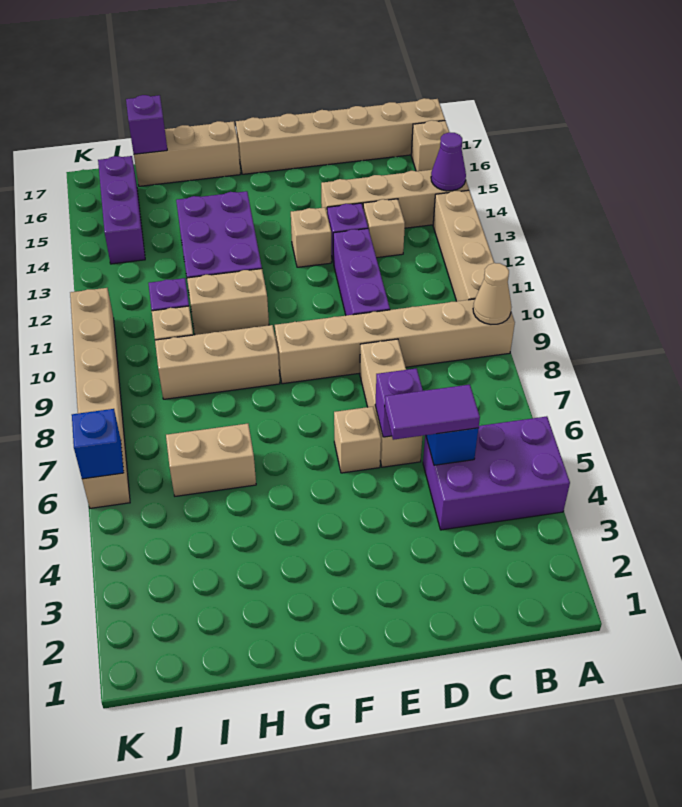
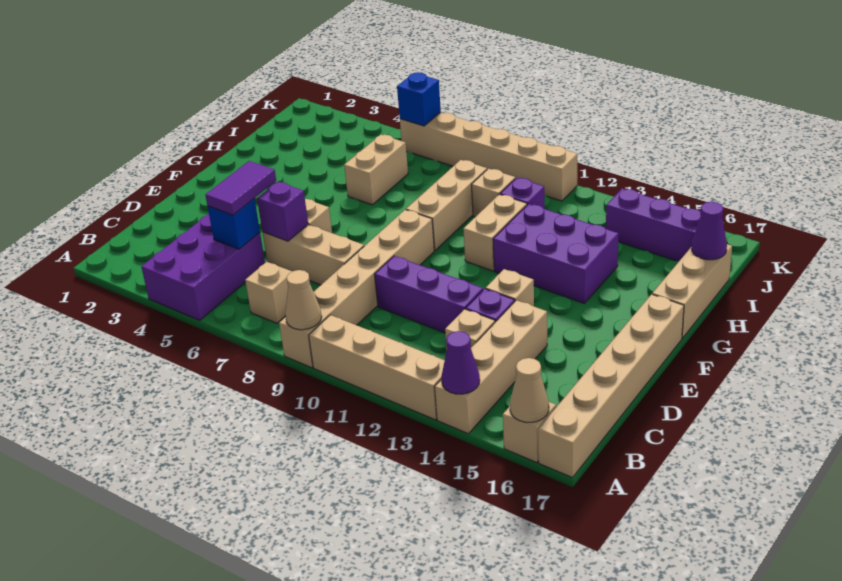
none -> tan cone A16 level 2
none -> tan brick B7 level 1
purple brick I17 level 2 -> purple cone I17 level 2

